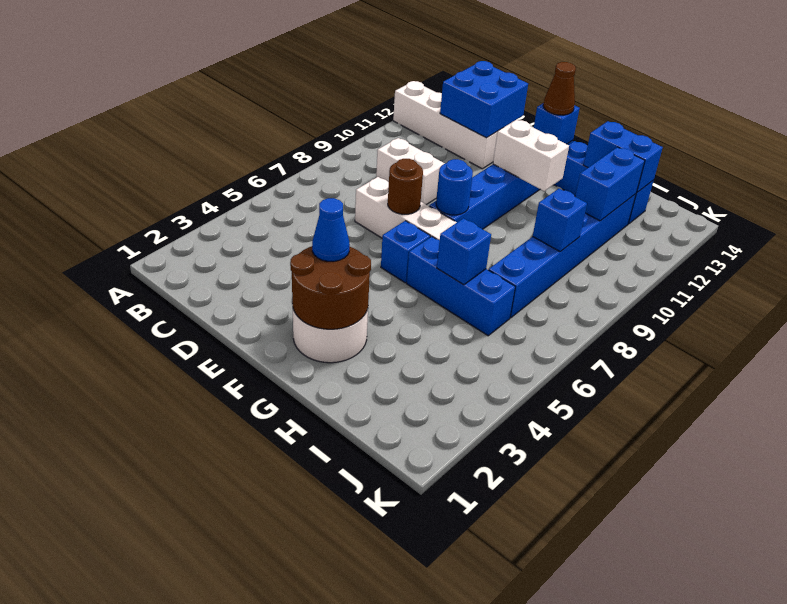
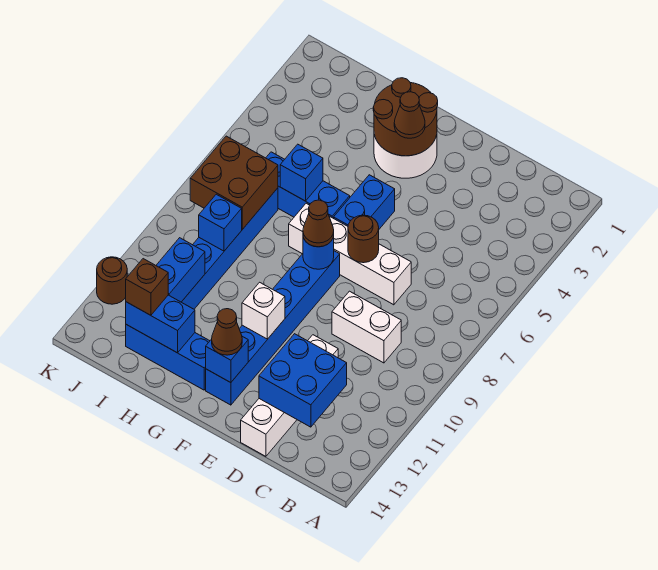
white brick A12:D12 level 1 -> white brick D11:D14 level 1
blue cone F3 level 3 -> brown cone F3 level 3
blue brick F6 level 1 -> blue brick F5:F6 level 1
none -> brown cone F8 level 3
white brick F11:G11 level 2 -> white brick F11 level 2
none -> brown brick I7:J8 level 2
none -> brown brick I13 level 3
none -> brown round brick K12 level 1

